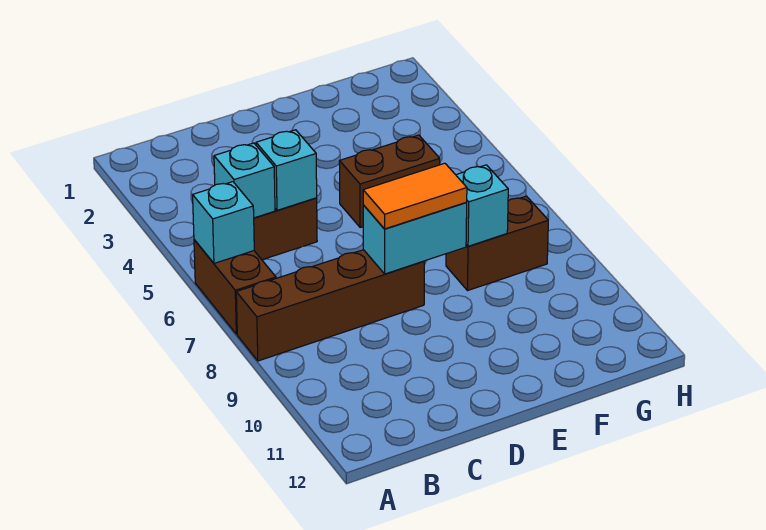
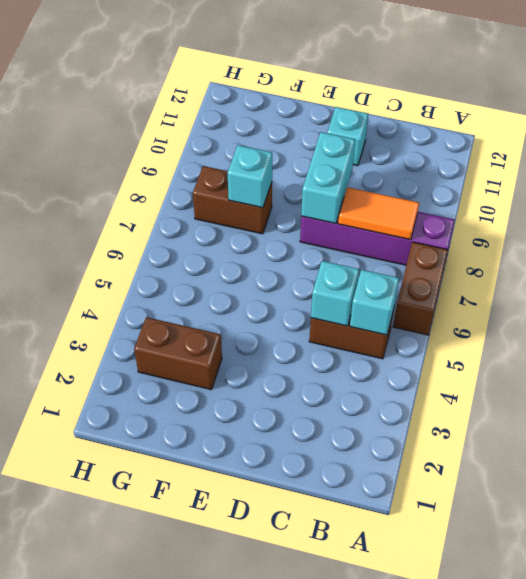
cyan brick A6 level 2 -> cyan brick D11 level 1
brown brick A8:D8 level 1 -> purple brick A8:D8 level 1
cyan brick D8:E8 level 2 -> cyan brick D8:D9 level 2
orange tile D8:E8 level 3 -> orange tile B8:C8 level 2
brown brick E5:F5 level 1 -> brown brick F3:G3 level 1

